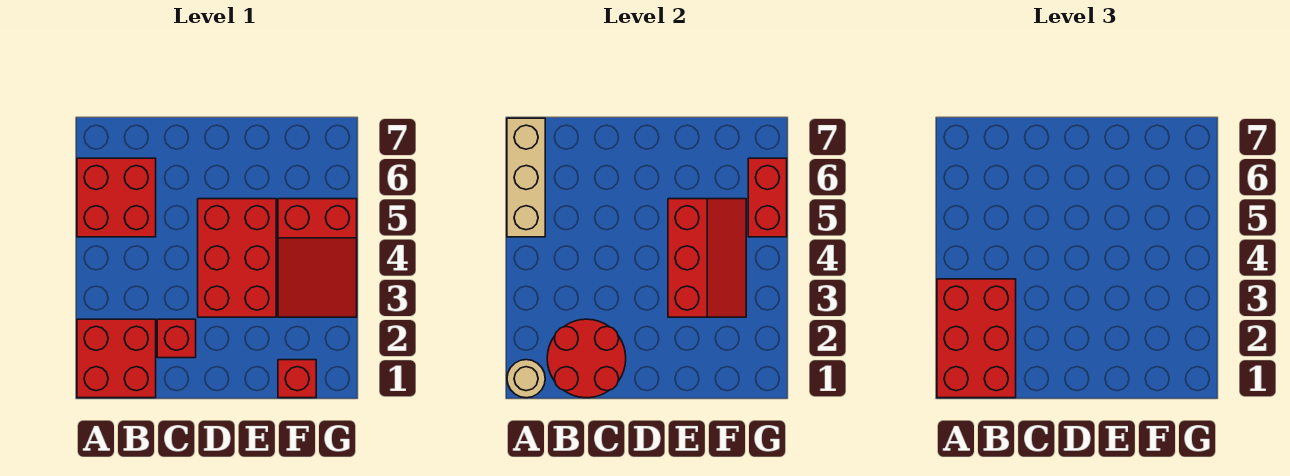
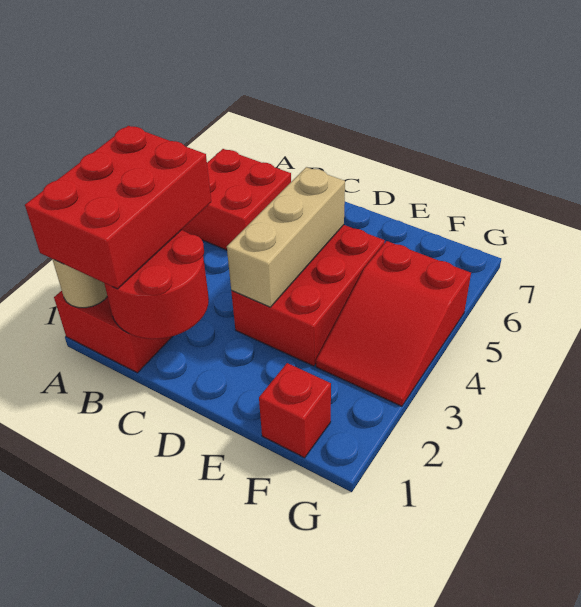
tan brick A5:A7 level 2 -> tan brick D3:D5 level 2
red brick C2 level 1 -> none
red slope E3:F5 level 2 top E -> none
red brick G5:G6 level 2 -> none

